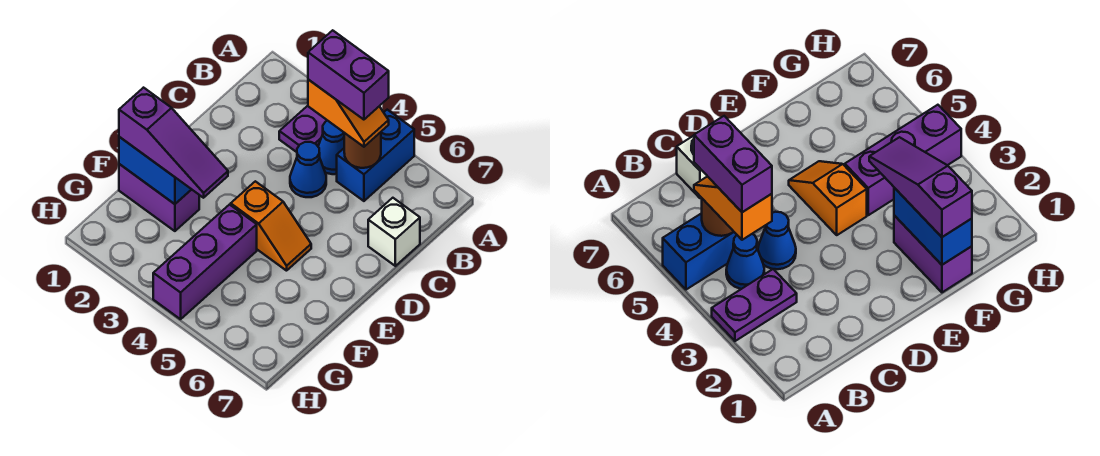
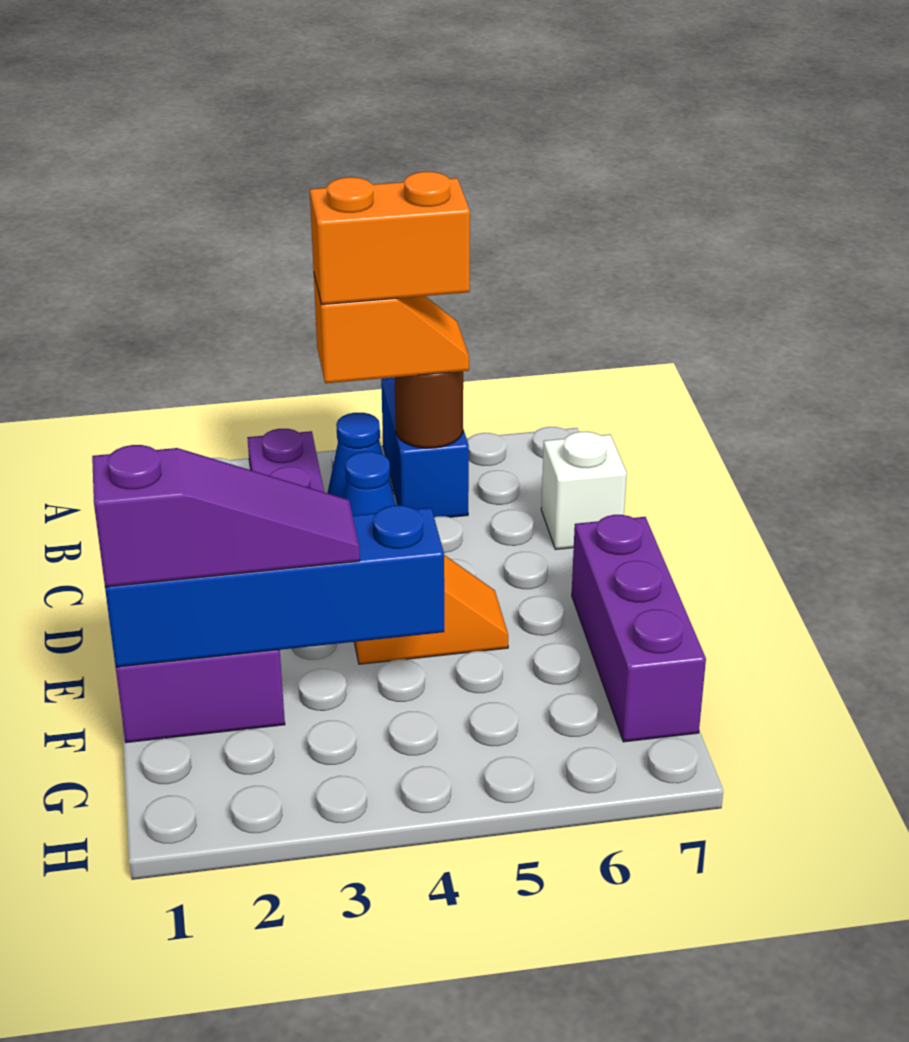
purple brick B4:B5 level 4 -> orange brick B4:B5 level 4
blue brick F1:F2 level 2 -> blue brick F1:F4 level 2
purple brick F4:H4 level 1 -> purple brick E7:G7 level 1

